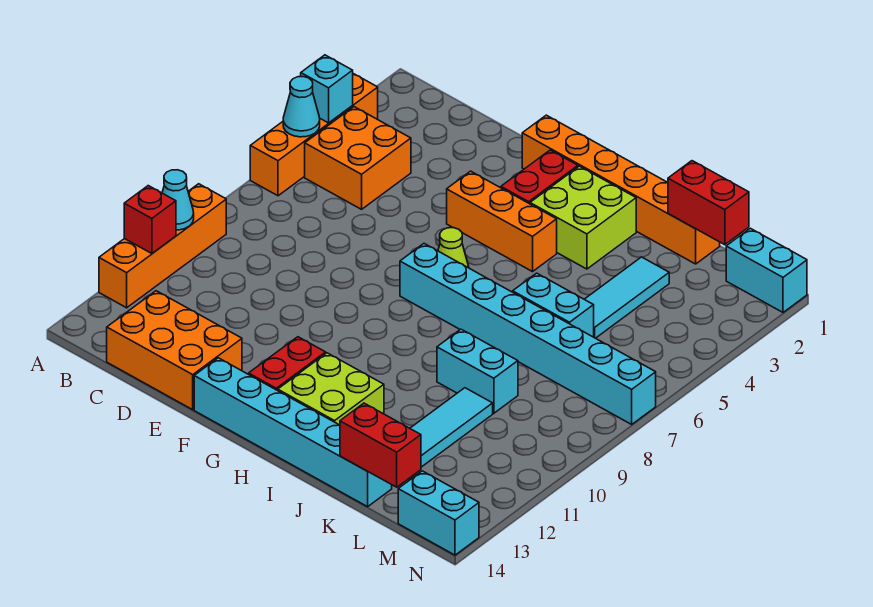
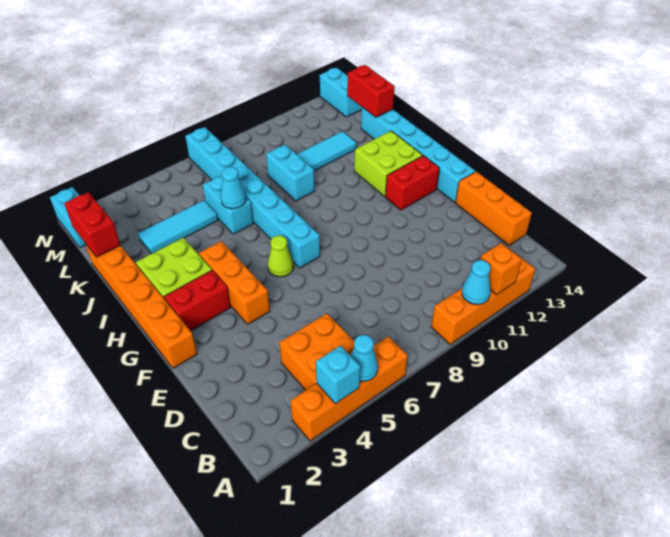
red brick A11 level 2 -> orange brick A11 level 2
orange brick C13:E14 level 1 -> orange brick C14:E14 level 1
none -> cyan cone J6 level 2

